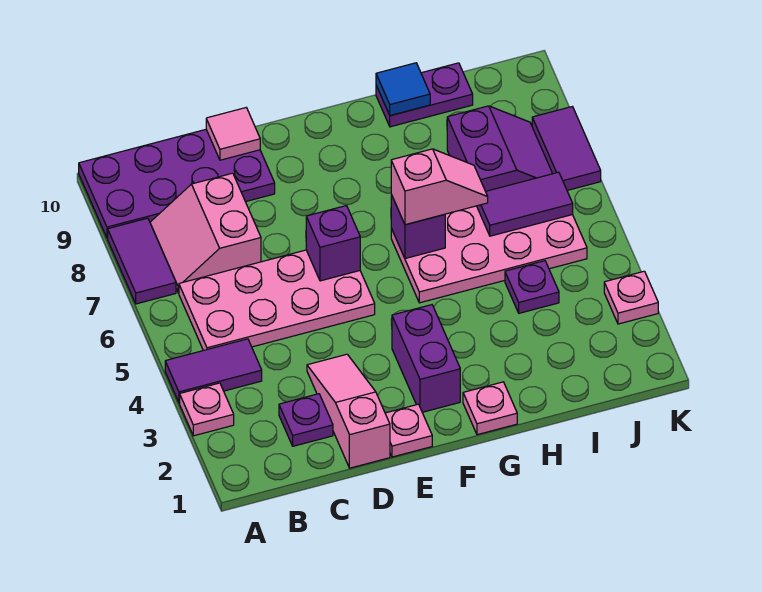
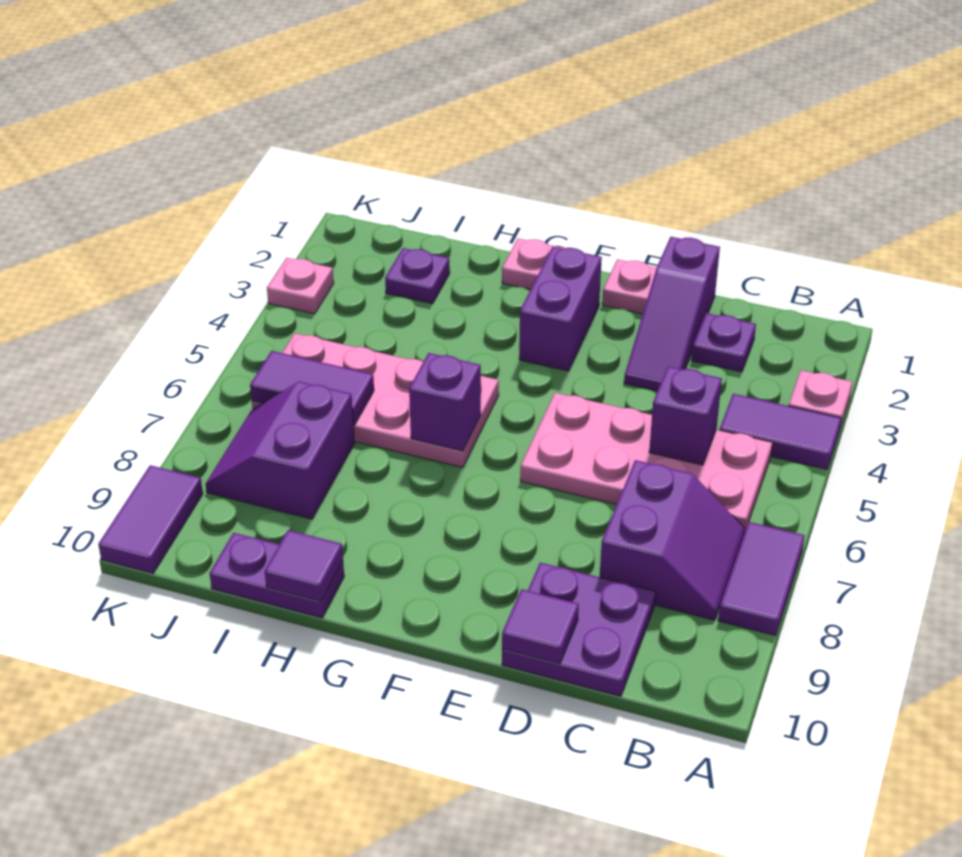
purple plate A9:D10 level 1 -> purple plate C9:D10 level 1
pink slope B7:C8 level 1 top C -> purple slope B7:C8 level 1 top C
pink slope D1:D3 level 1 top 1 -> purple slope D1:D3 level 1 top 1
pink tile D10 level 2 -> purple tile D10 level 2
purple brick E6 level 2 -> purple brick C5 level 2
pink slope G6:H6 level 3 top G -> none
blue tile H10 level 2 -> purple tile H10 level 2
purple plate I4 level 1 -> purple plate I2 level 1
purple tile K7:K8 level 1 -> purple tile K9:K10 level 1

